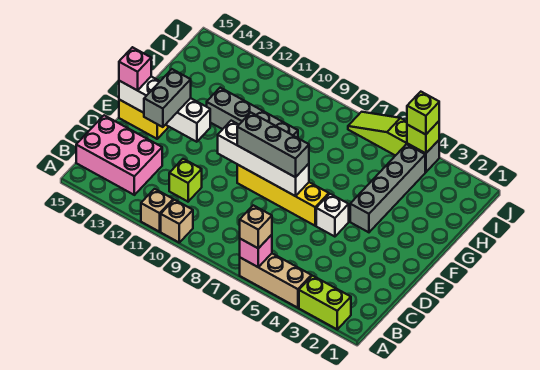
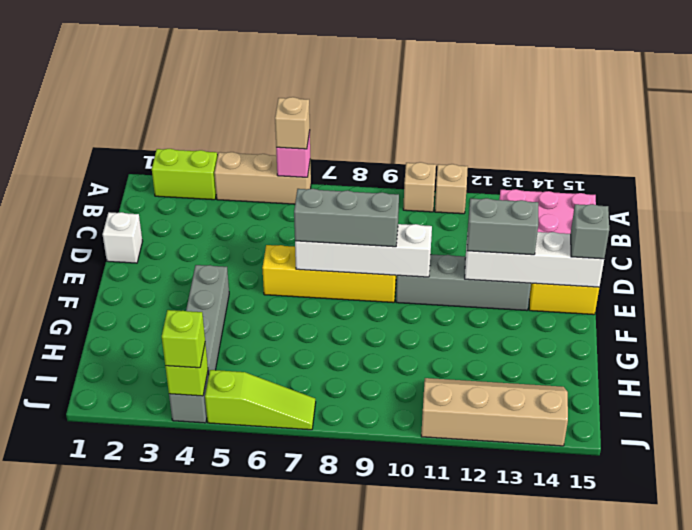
lime brick C11 level 1 -> none
grey brick D13:E13 level 3 -> grey brick E12:E13 level 3
white brick E5 level 1 -> white brick D1 level 1
pink brick E15 level 3 -> grey brick E15 level 3
grey brick G9:G12 level 1 -> grey brick E10:E13 level 1
none -> tan slope I11:J14 level 1 top J

